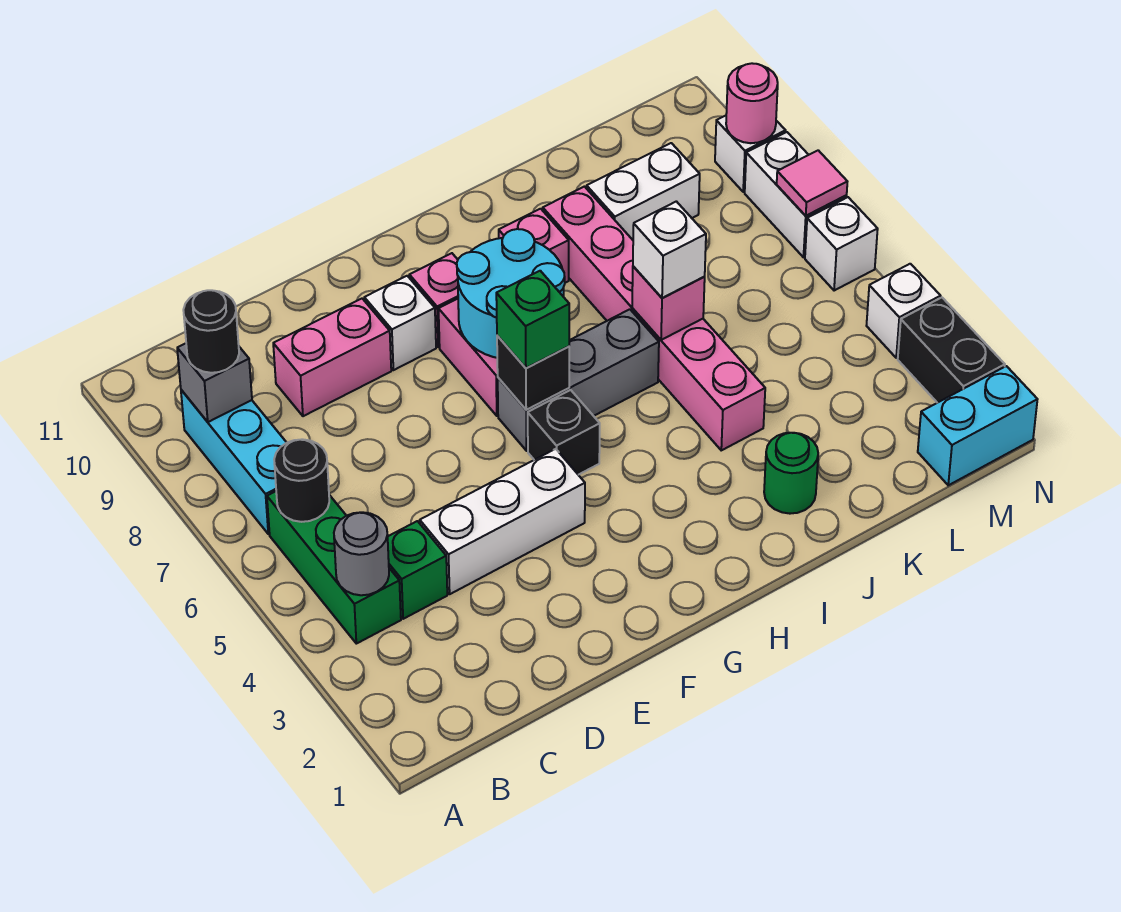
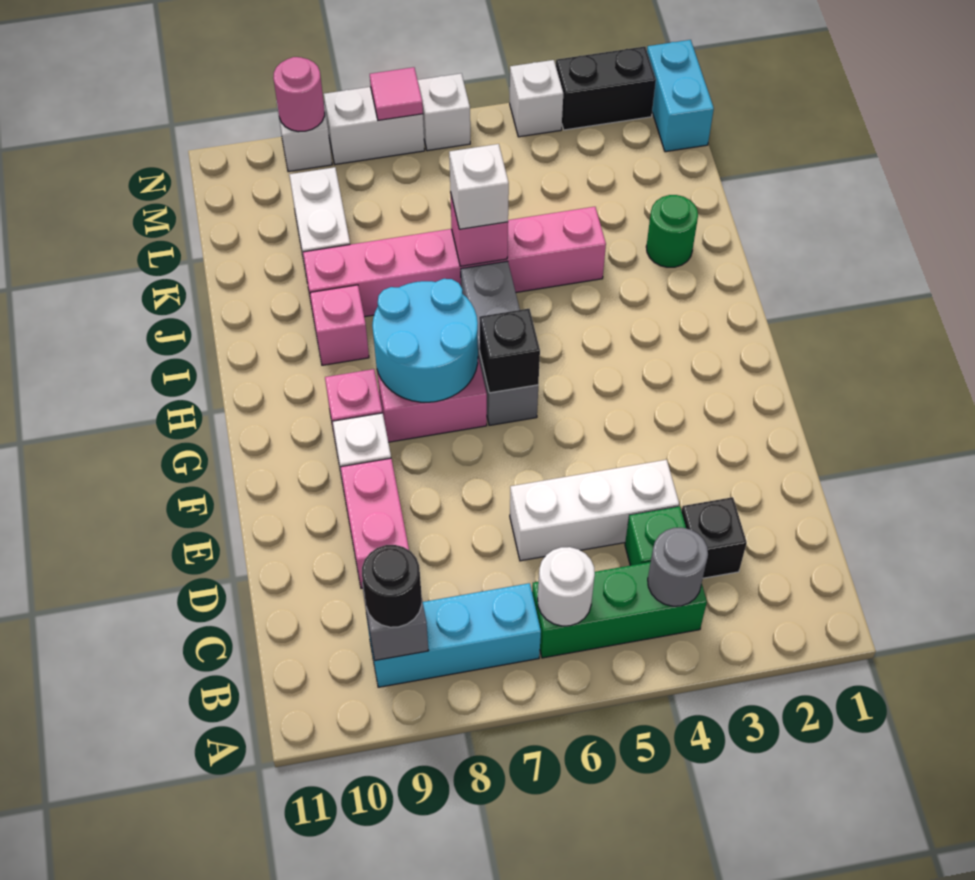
black round brick B6 level 2 -> white round brick B6 level 2
white brick D4:F4 level 1 -> white brick D4:D6 level 1
black brick G5 level 1 -> black brick C3 level 1
green brick G6 level 3 -> none

